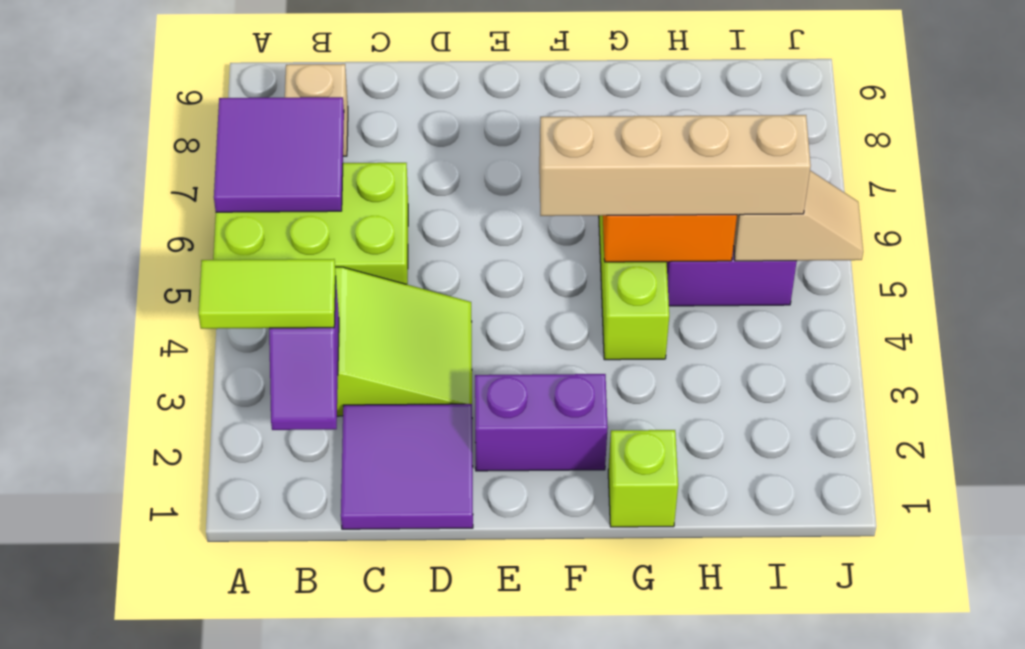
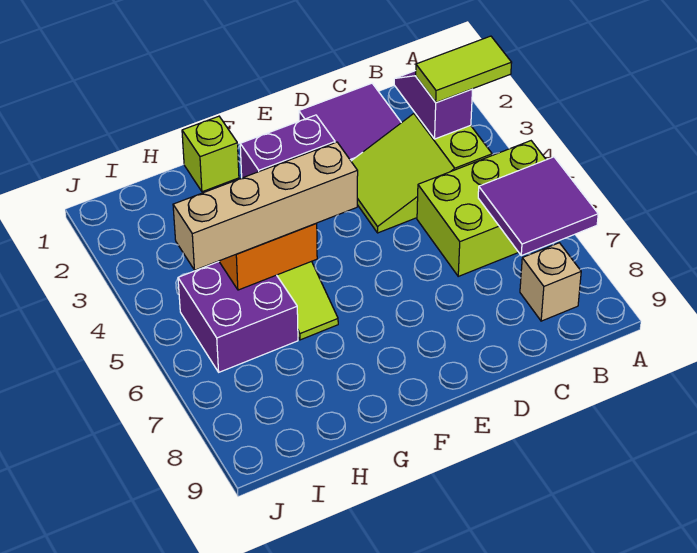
tan slope I5:J5 level 2 top I -> none

